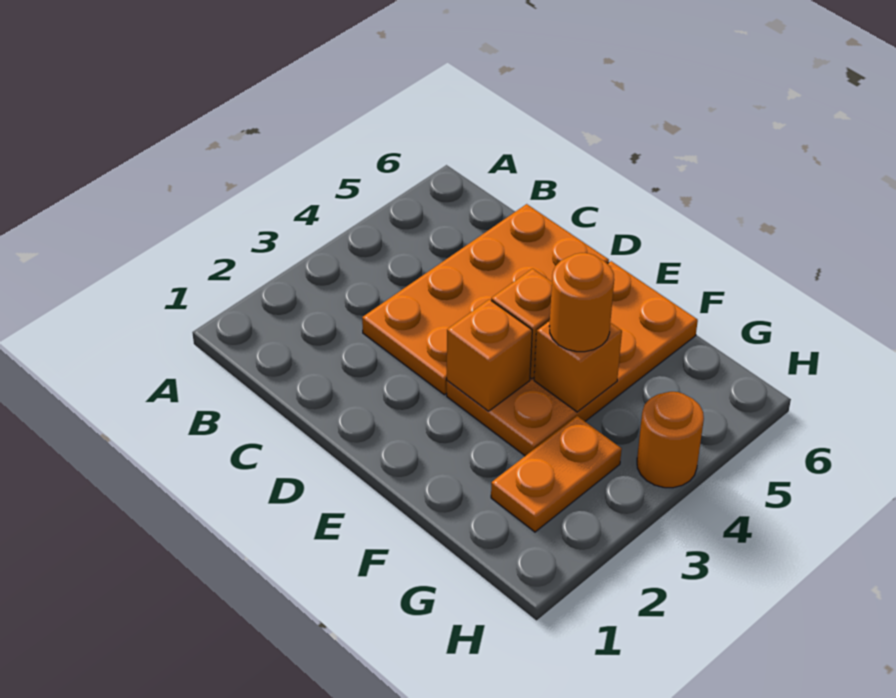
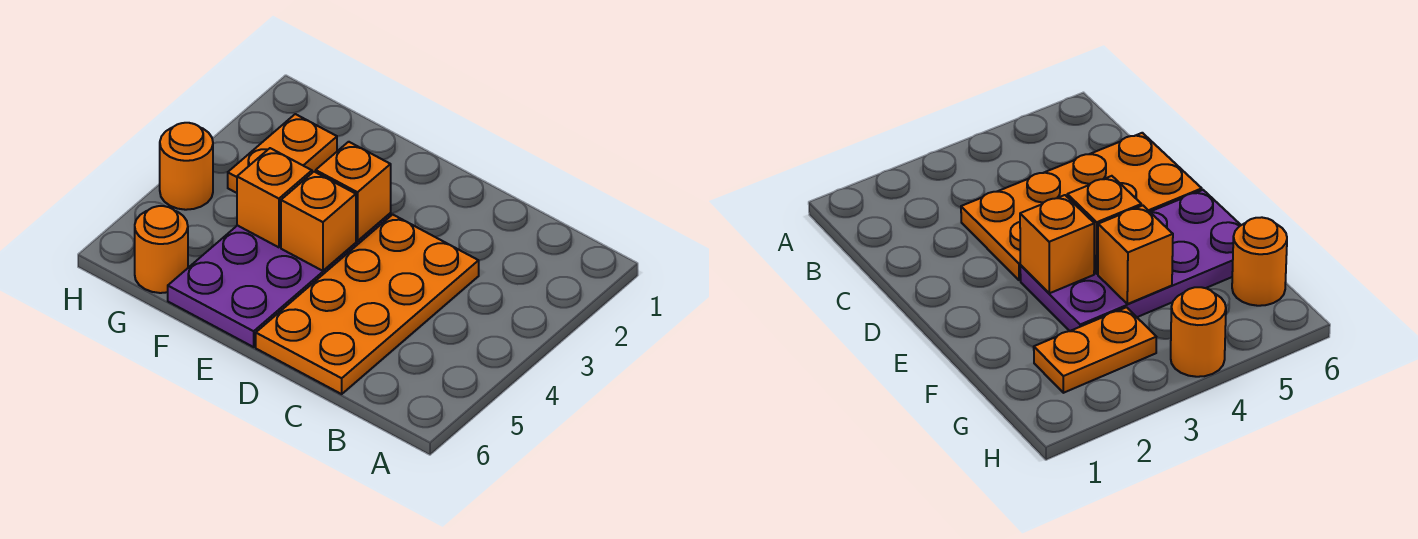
orange plate E3:F6 level 1 -> purple plate E3:F6 level 1
orange round brick F4 level 3 -> orange round brick G6 level 1

